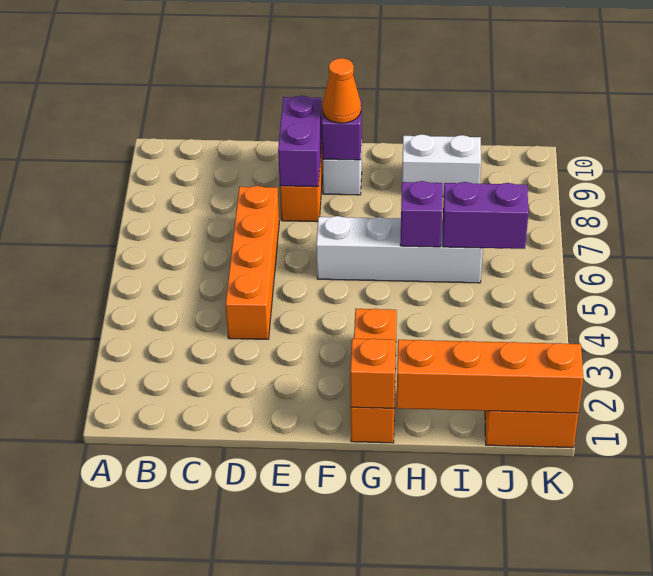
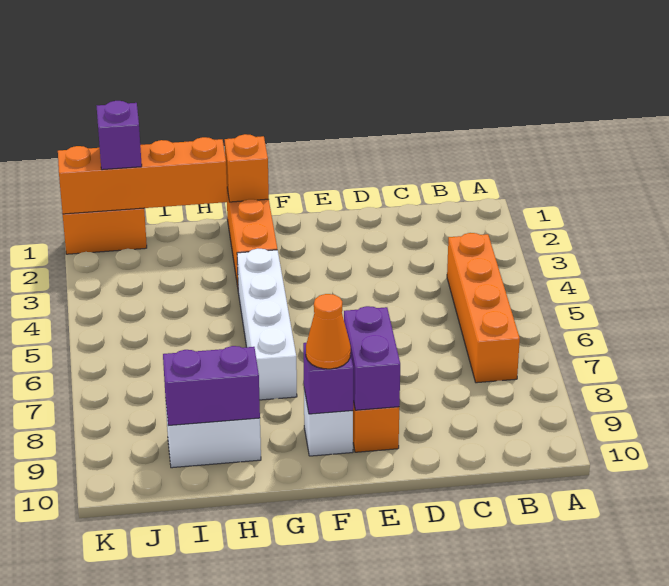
orange brick D4:D7 level 1 -> orange brick B4:B7 level 1
white brick F6:I6 level 1 -> white brick G4:G7 level 1
purple brick H6 level 2 -> purple brick J1 level 3
purple brick I6:J6 level 2 -> purple brick H9:I9 level 2

